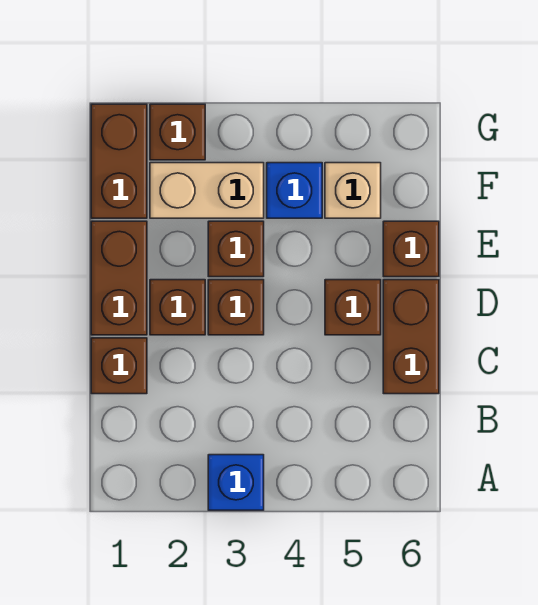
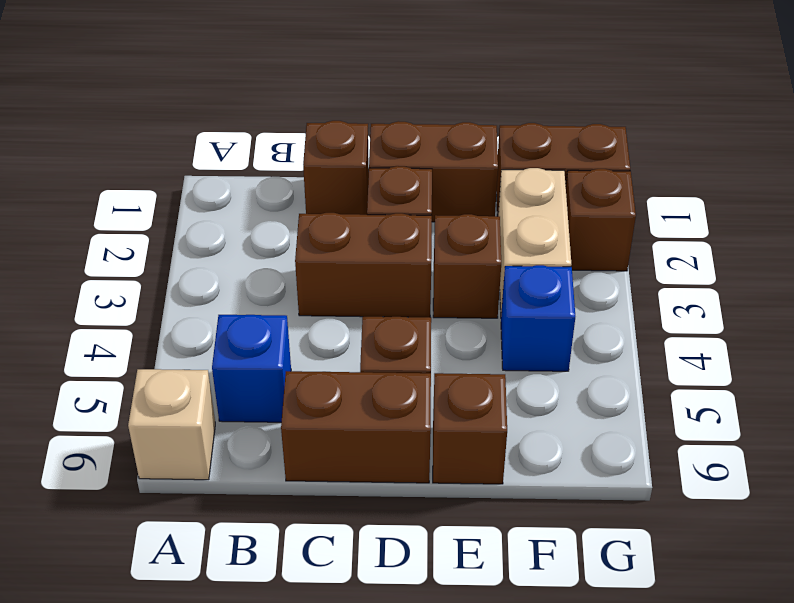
blue brick A3 level 1 -> blue brick B5 level 1
brown brick D3 level 1 -> brown brick C3:D3 level 1
tan brick F5 level 1 -> tan brick A6 level 1

